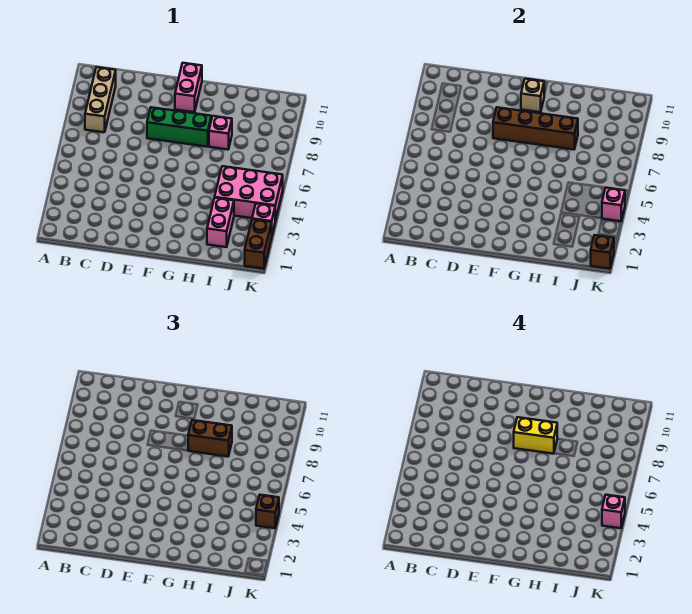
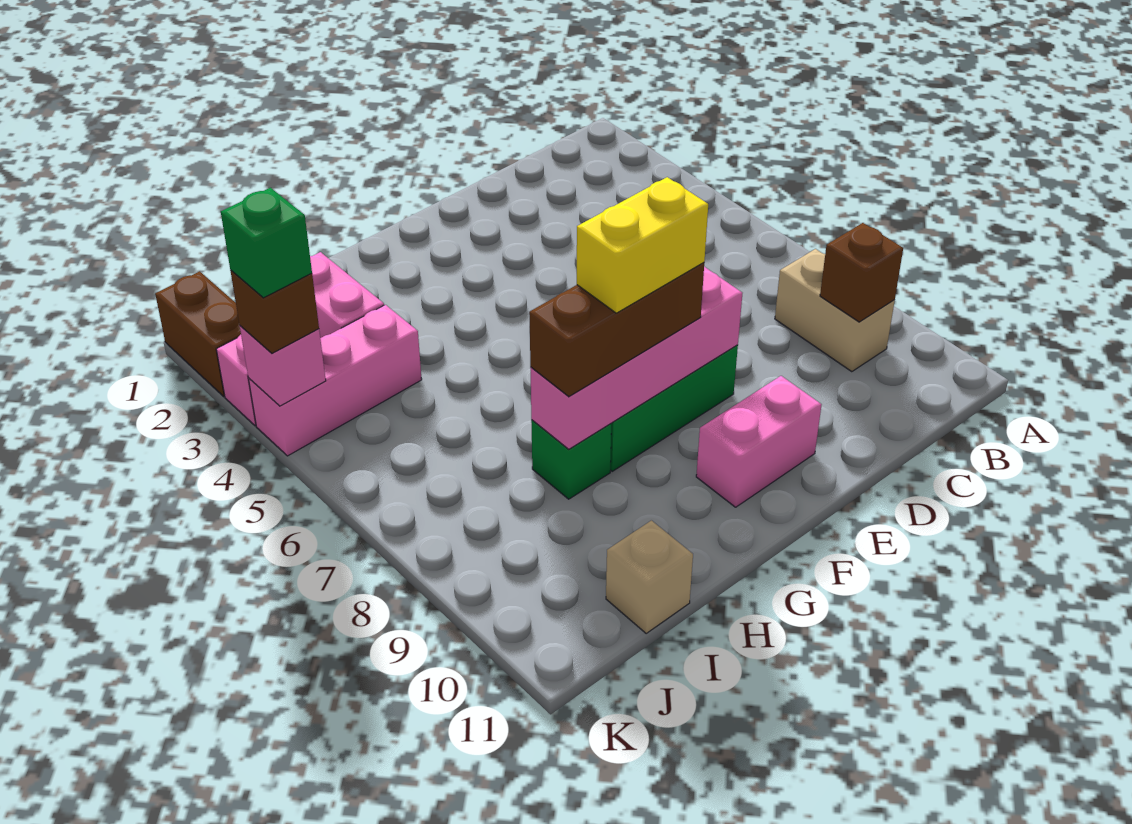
tan brick B8:B10 level 1 -> tan brick B8:B9 level 1
brown brick E8:H8 level 2 -> pink brick E8:H8 level 2
pink brick F10:F11 level 1 -> pink brick E10:F10 level 1
tan brick F10 level 2 -> tan brick I11 level 1
brown brick G8:H8 level 3 -> brown brick F8:H8 level 3
pink brick H8 level 1 -> green brick H8 level 1
pink brick I4:K5 level 1 -> pink brick I4:K4 level 1
brown brick K1 level 2 -> brown brick B9 level 2
pink brick K4 level 4 -> green brick K4 level 4

